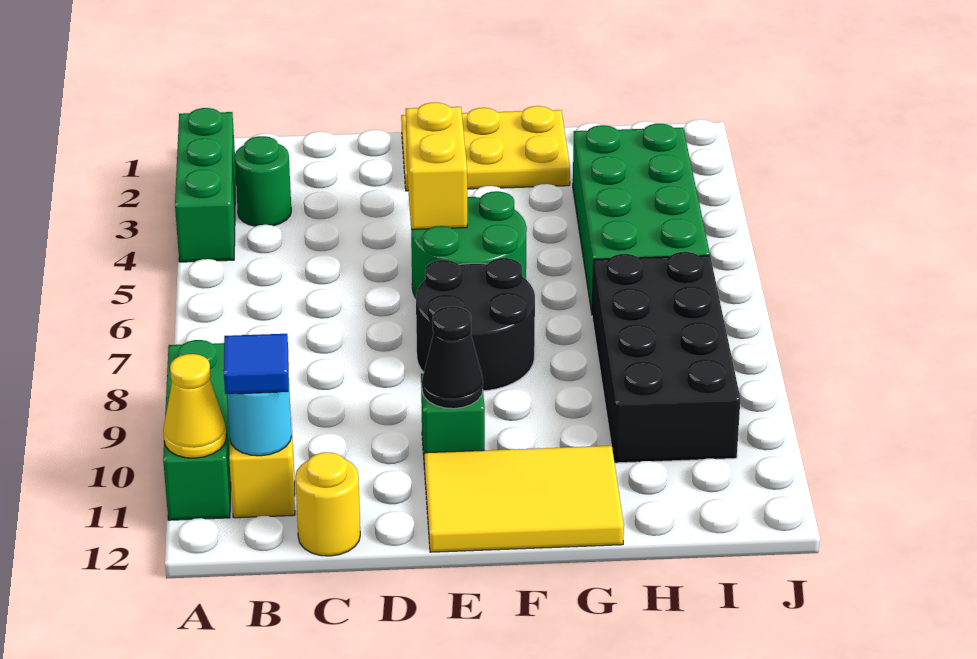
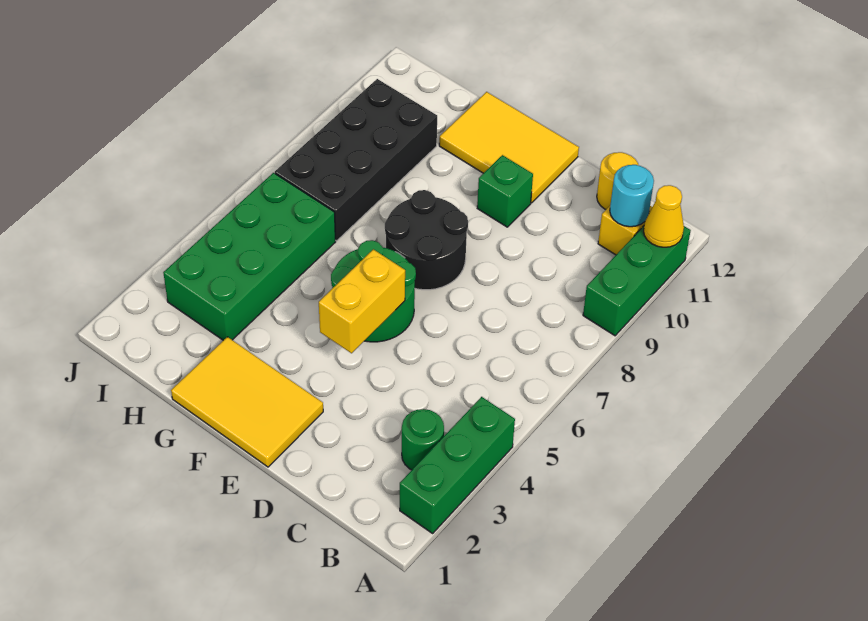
blue tile B11 level 3 -> none
yellow plate E1:G2 level 1 -> yellow tile E1:G2 level 1
black cone E10 level 2 -> none

